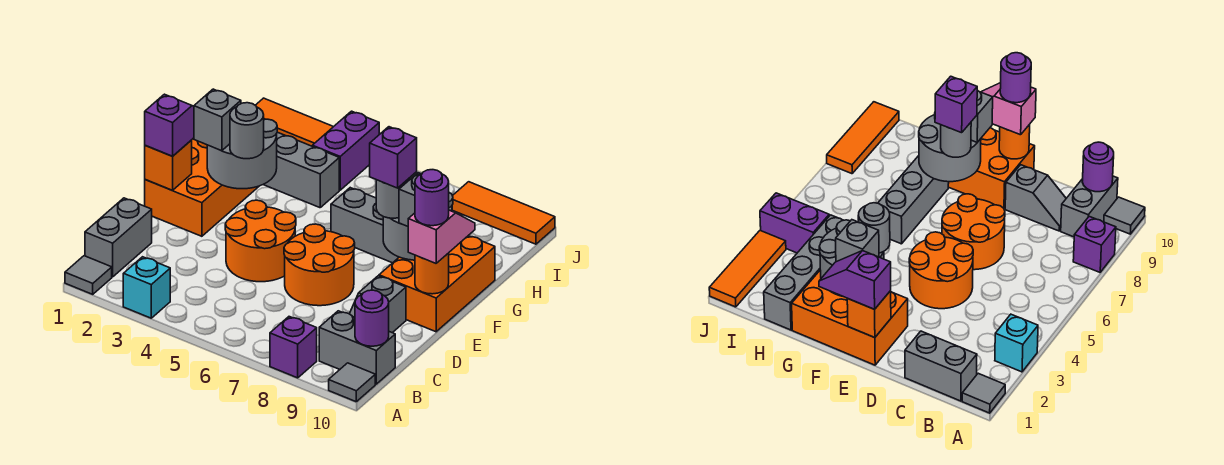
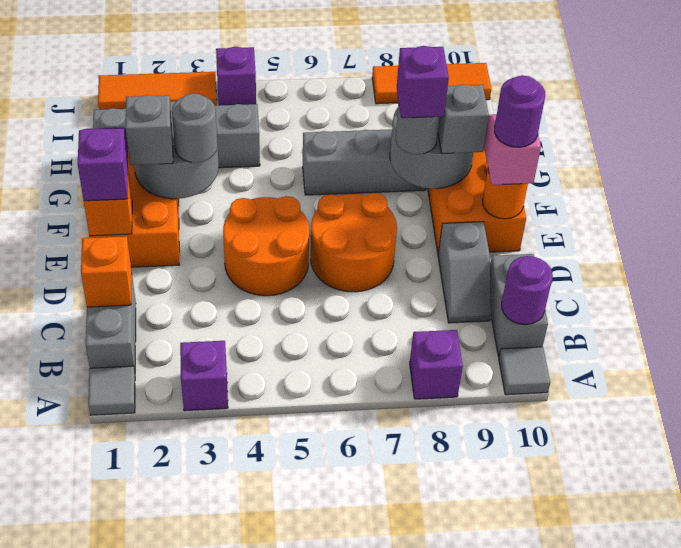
cyan brick A3 level 1 -> purple brick A3 level 1
grey brick B9:B10 level 1 -> grey brick B10:C10 level 1
none -> orange brick C1 level 2
purple brick I4:J4 level 1 -> purple brick J4 level 1

